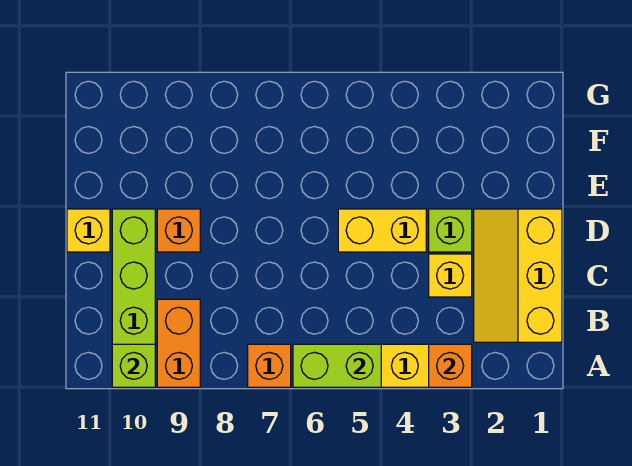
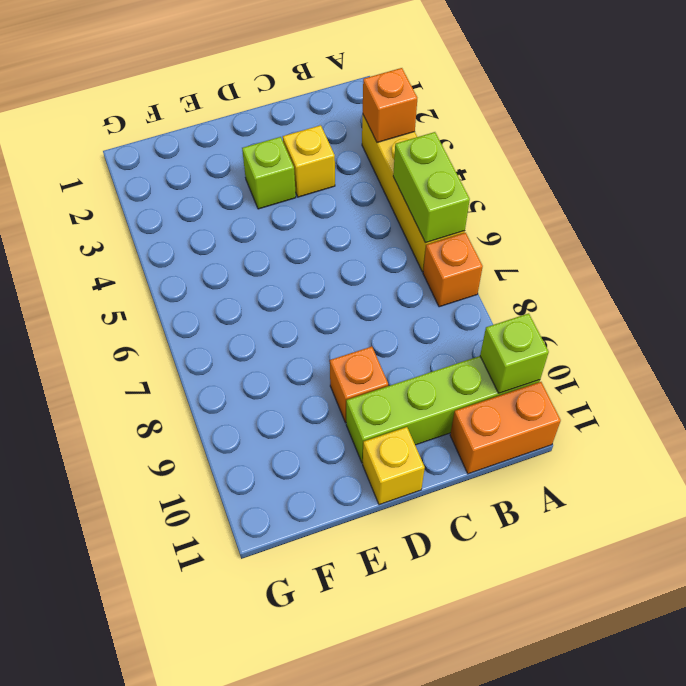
orange brick A9:B9 level 1 -> orange brick A11:B11 level 1
yellow slope B1:D2 level 1 top 1 -> none
yellow brick D4:D5 level 1 -> none

